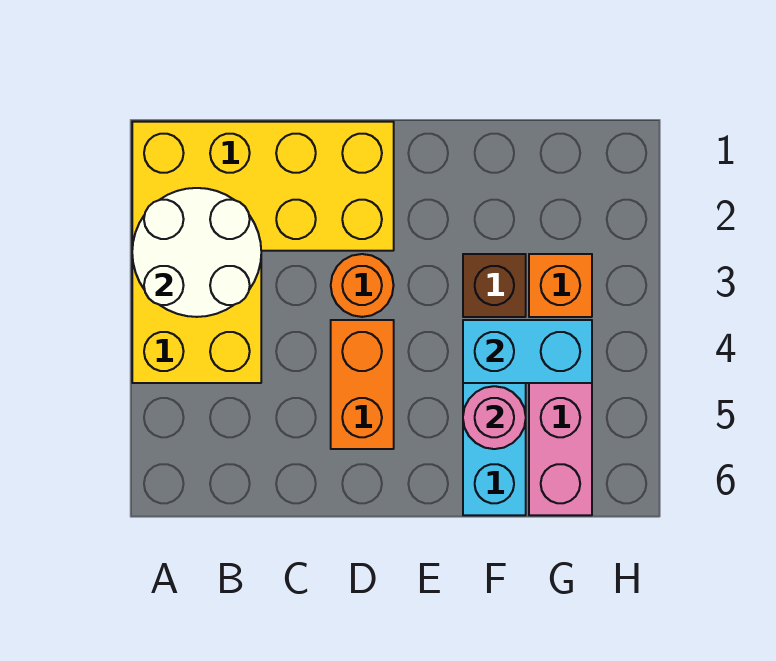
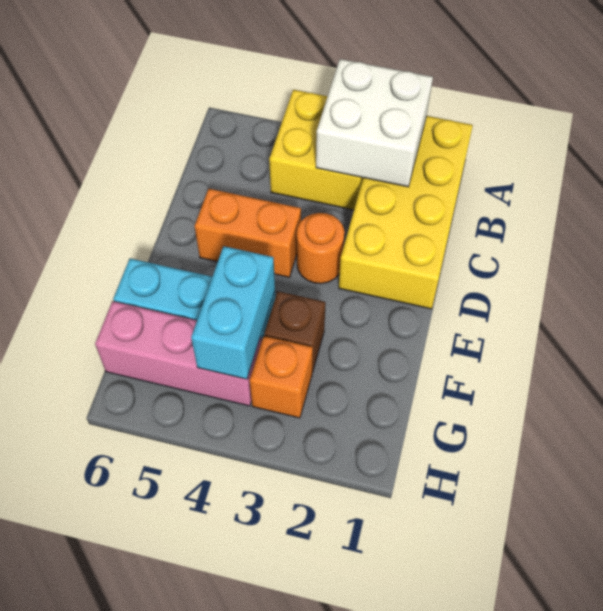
white round brick A2:B3 level 2 -> white brick A2:B3 level 2
pink round brick F5 level 2 -> none

